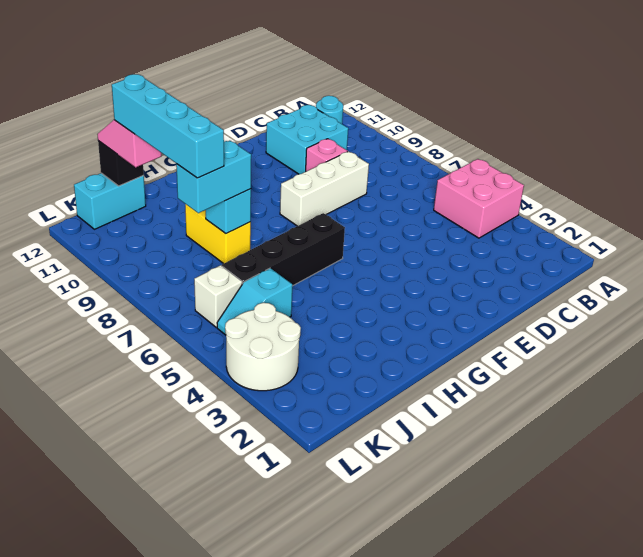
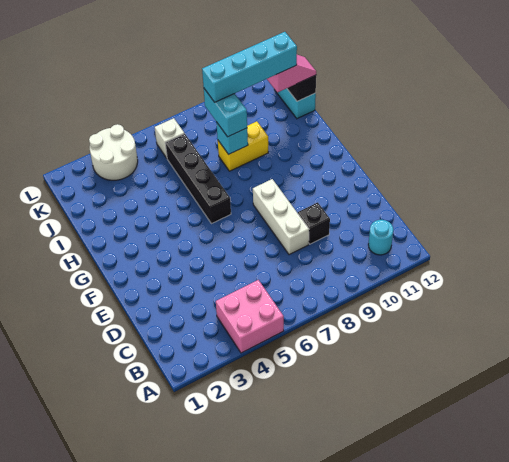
cyan brick C10:D11 level 1 -> none
pink brick D9 level 1 -> black brick D9 level 1
cyan slope J5:K5 level 1 top J -> none

